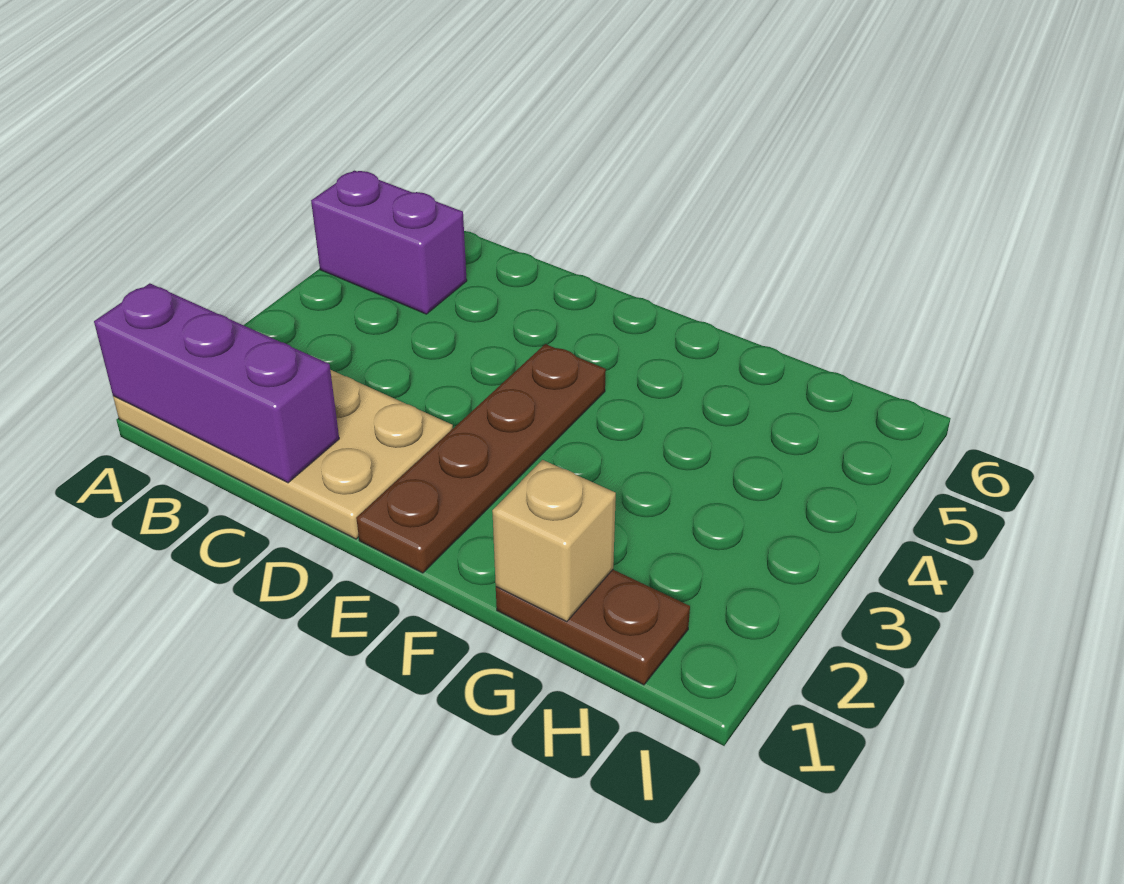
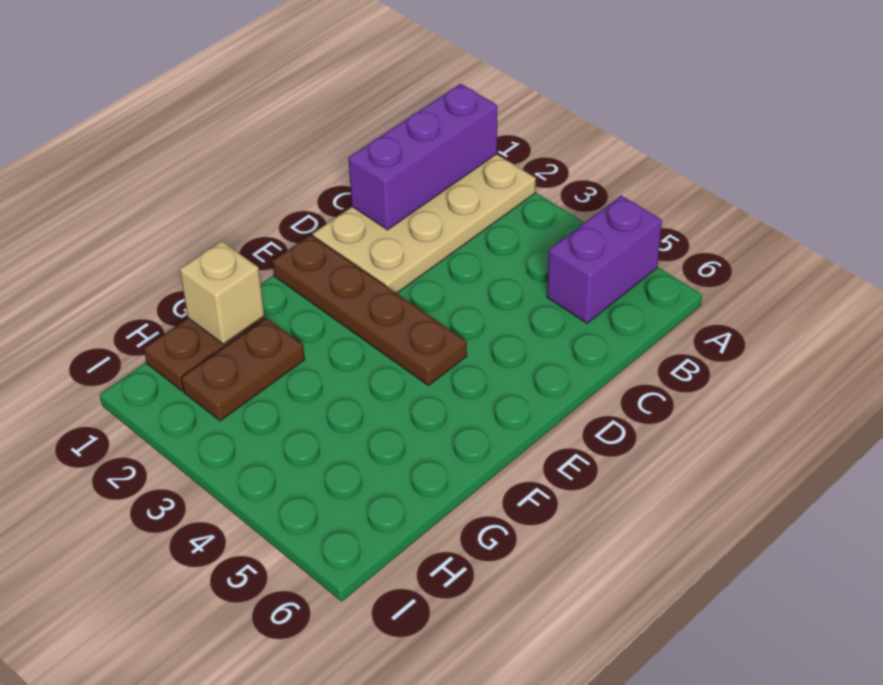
none -> brown plate G2:H2 level 1

